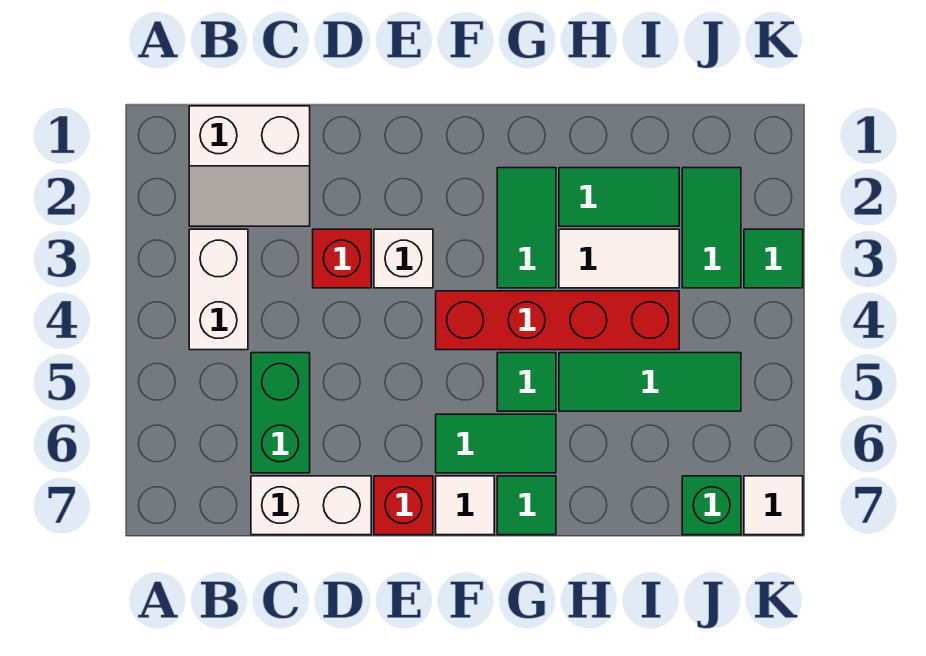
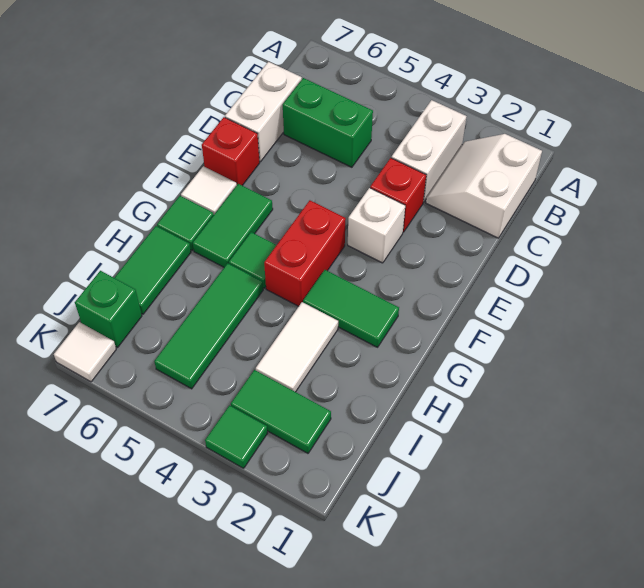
white brick B3:B4 level 1 -> white brick B3:C3 level 1
red brick F4:I4 level 1 -> red brick F4:G4 level 1
green tile H2:I2 level 1 -> green tile H7:I7 level 1

